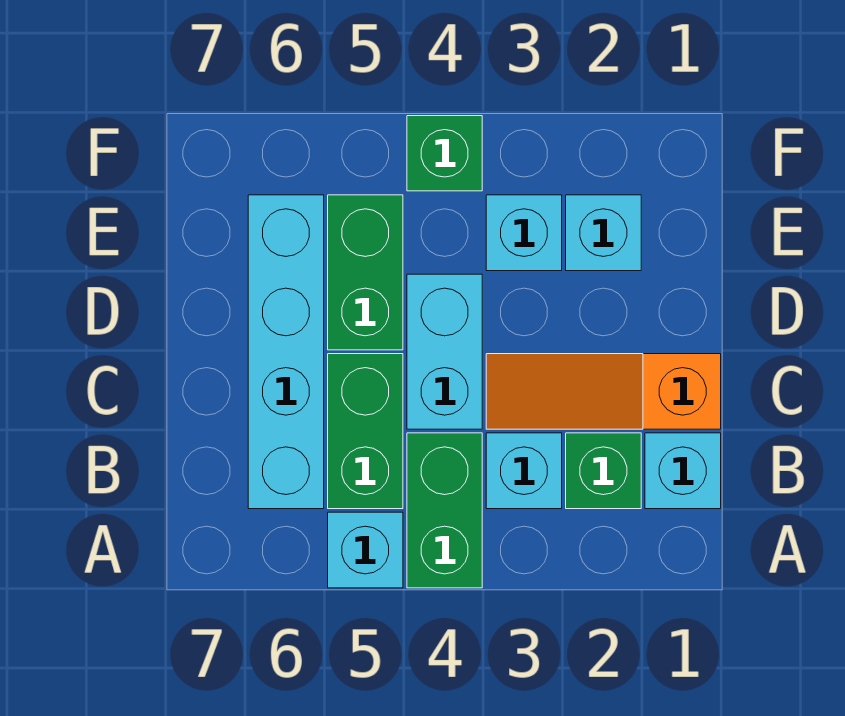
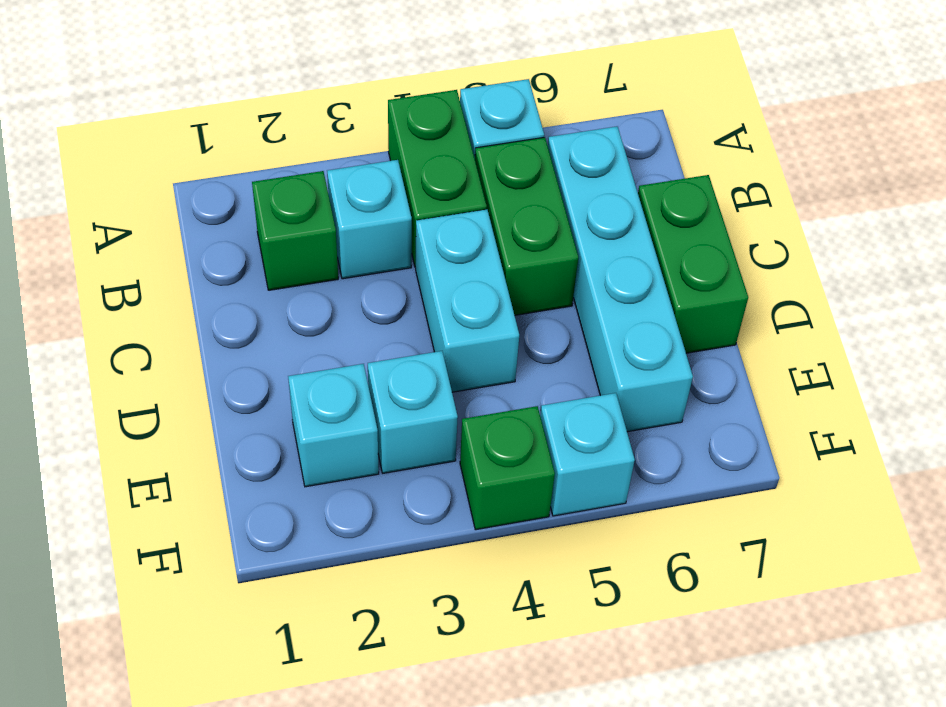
cyan brick B1 level 1 -> cyan brick F5 level 1
orange slope C1:C3 level 1 top 1 -> none
green brick D5:E5 level 1 -> green brick C7:D7 level 1

